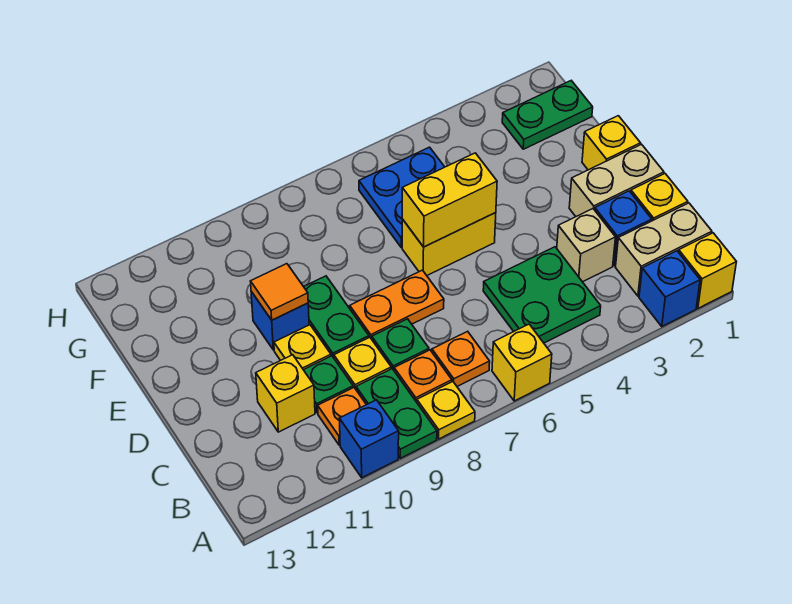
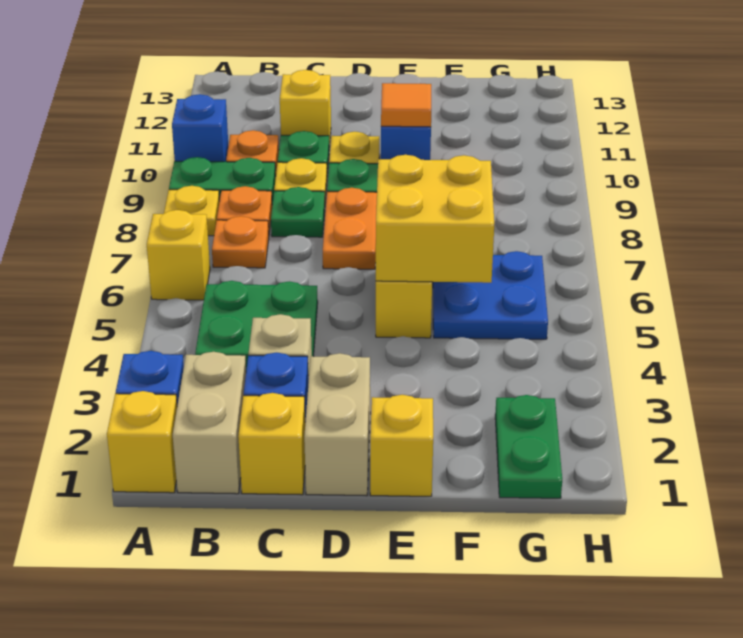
yellow brick E5:E6 level 2 -> yellow brick E5:F6 level 2

